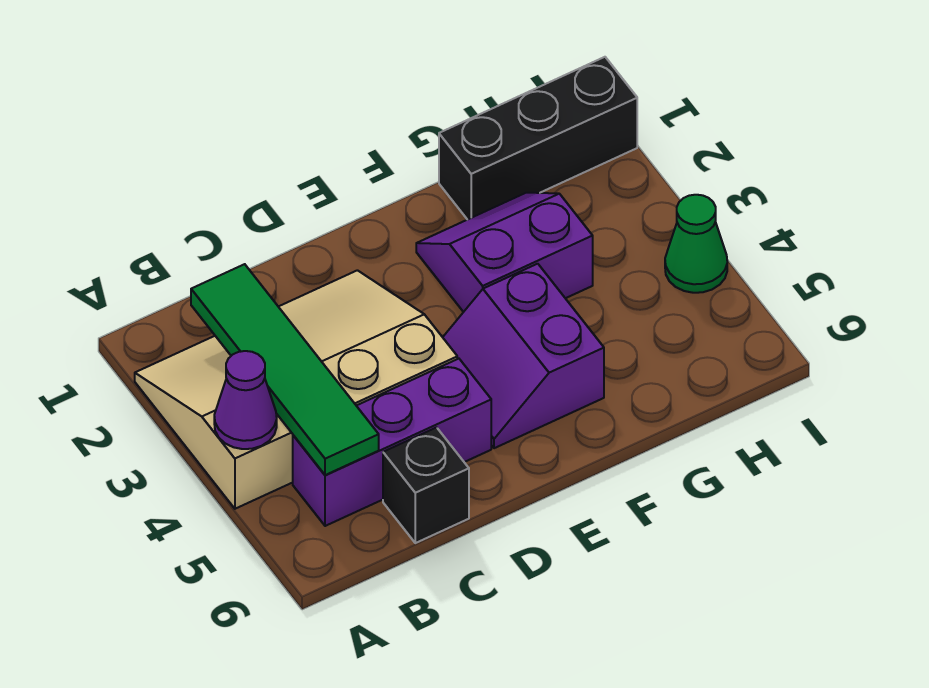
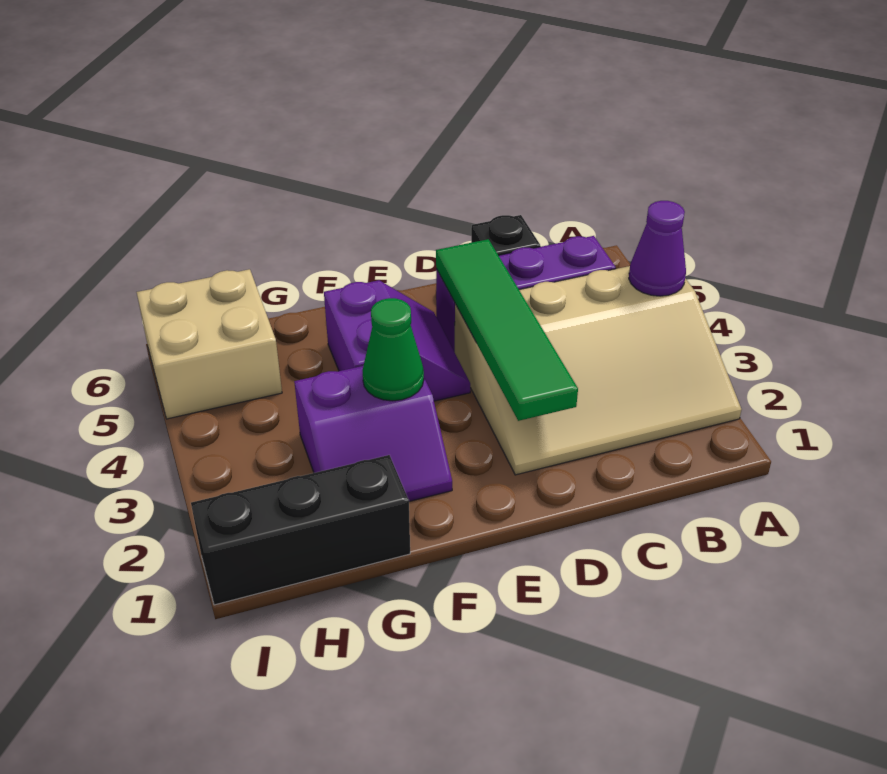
green tile B2:B5 level 2 -> green tile D2:D5 level 2
none -> tan brick H5:I6 level 1
green cone I4 level 1 -> green cone F3 level 2

